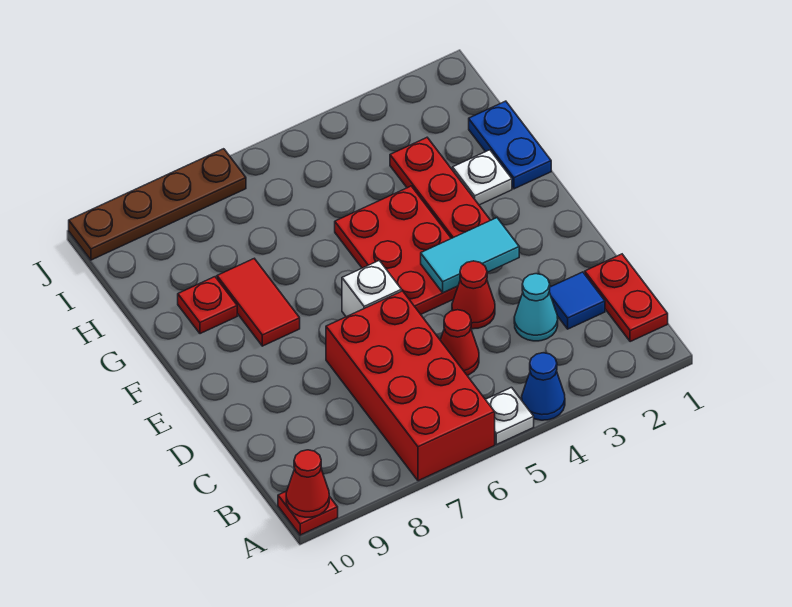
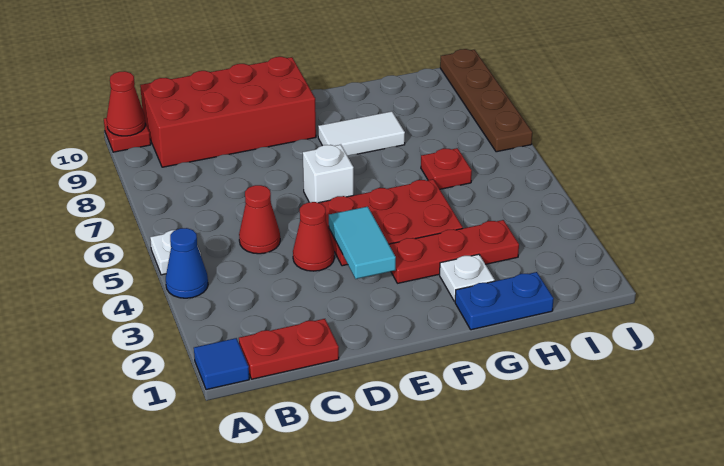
red brick A6:D7 level 1 -> red brick B9:E10 level 1
blue tile C2 level 1 -> blue tile A1 level 1
cyan cone C3 level 1 -> none
red tile F8:G8 level 1 -> white tile F8:G8 level 1
red plate G9 level 1 -> red plate H6 level 1

